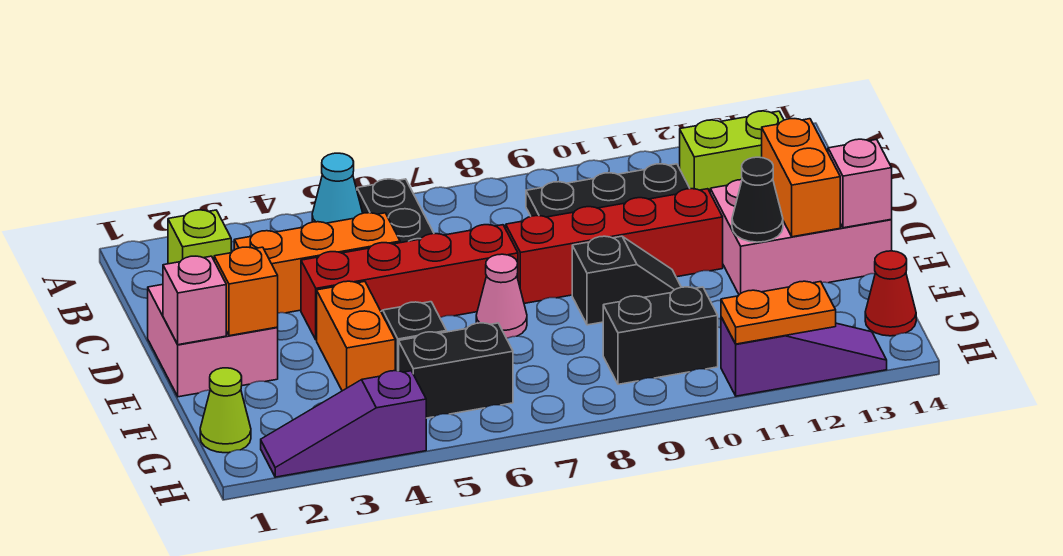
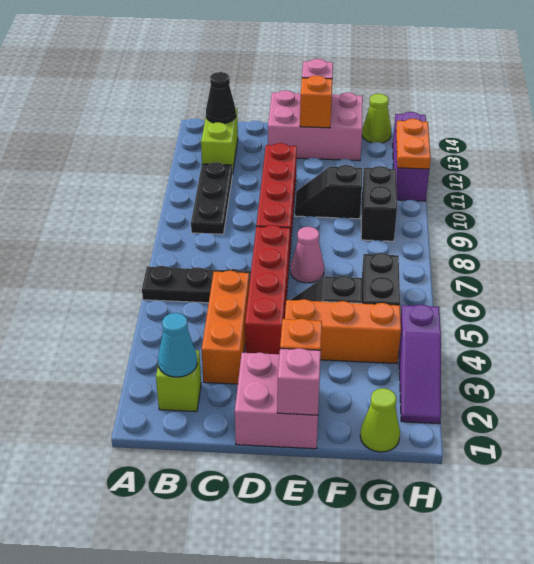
cyan cone A5 level 1 -> cyan cone B2 level 2
pink brick D12:E14 level 1 -> pink brick D13:F14 level 1
orange brick D13:E13 level 2 -> orange brick E13 level 2
orange brick E4:F4 level 1 -> orange brick E4:G4 level 1
black slope E9:E10 level 1 top 9 -> black slope E10:F10 level 1 top F
black cone E12 level 2 -> black cone B13 level 2
red cone G14 level 1 -> lime cone G14 level 1
purple slope H11:H13 level 1 top 11 -> purple brick H11:H13 level 1

